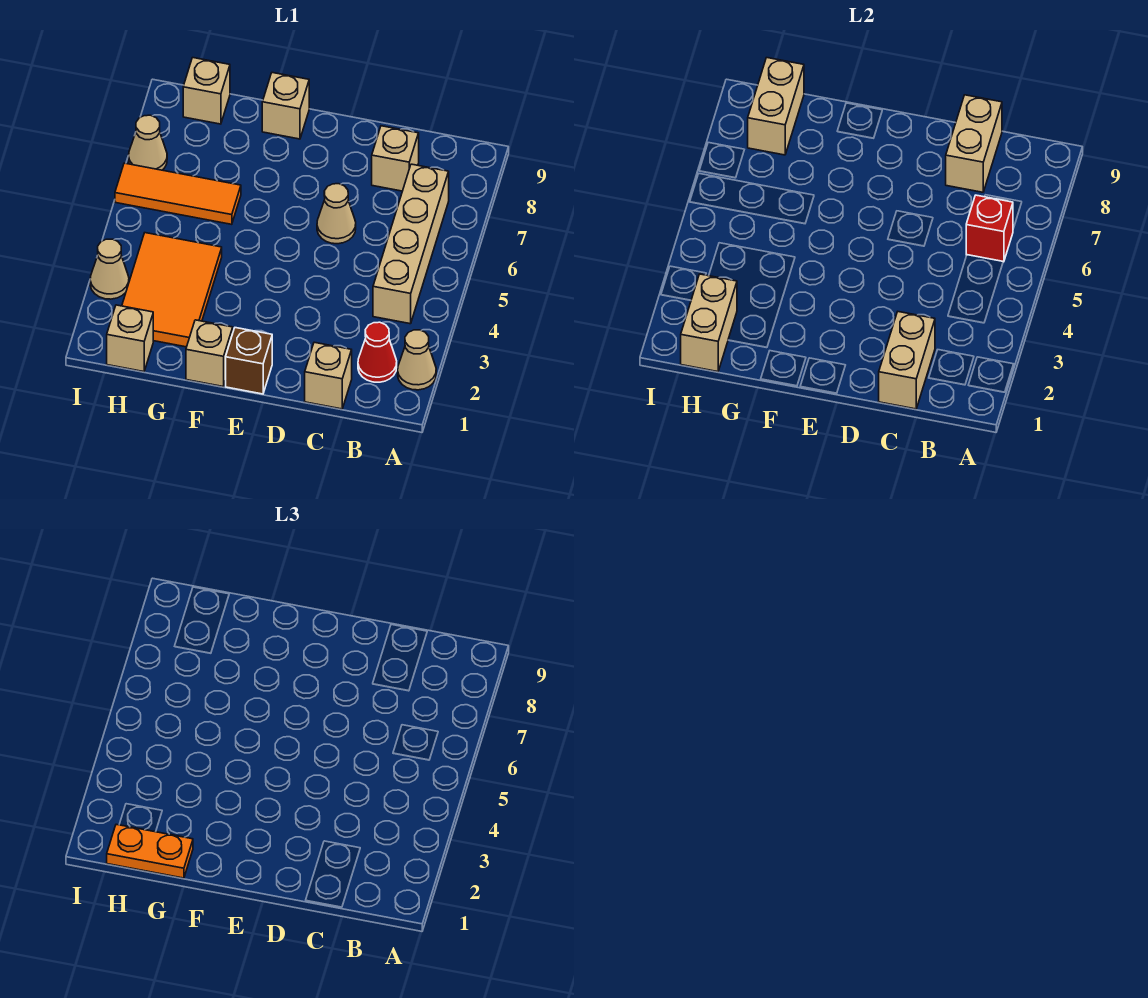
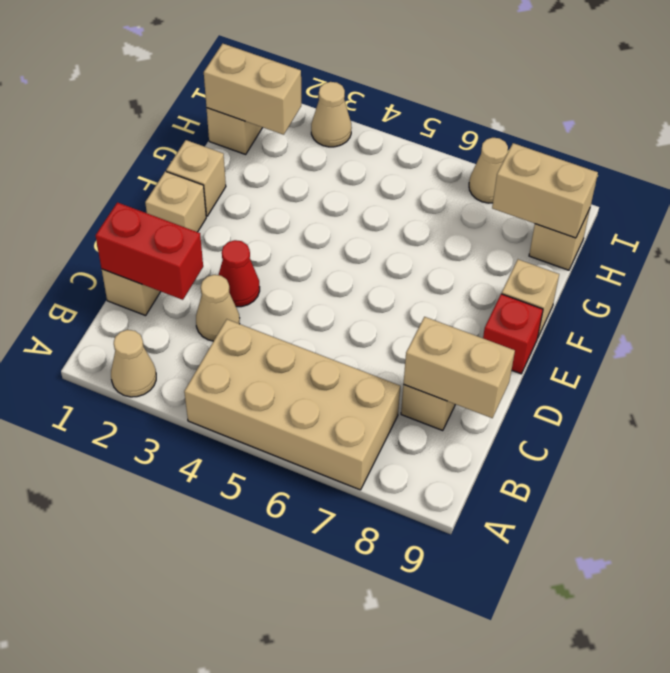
red cone B2 level 1 -> red cone D3 level 1
tan brick B4:B7 level 1 -> tan brick A4:B7 level 1
red brick B6 level 2 -> red brick E9 level 1
tan brick C1:C2 level 2 -> red brick C1:C2 level 2
tan cone D6 level 1 -> tan cone C3 level 1
brown brick E1 level 1 -> tan brick E1 level 1
orange plate G1:H1 level 3 -> none
orange tile G2:H4 level 1 -> none
orange tile G6:I6 level 1 -> none

